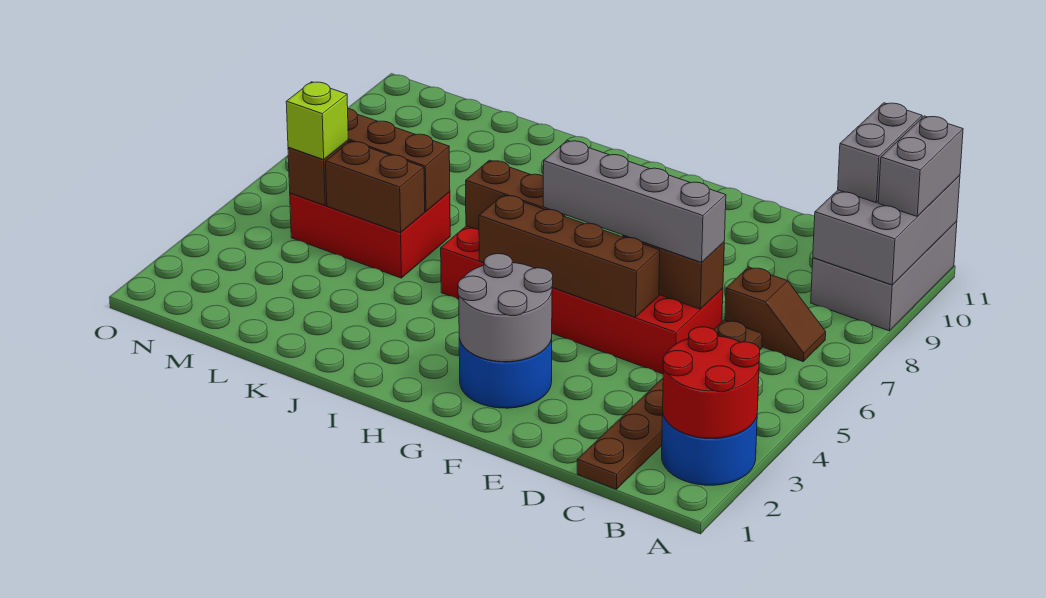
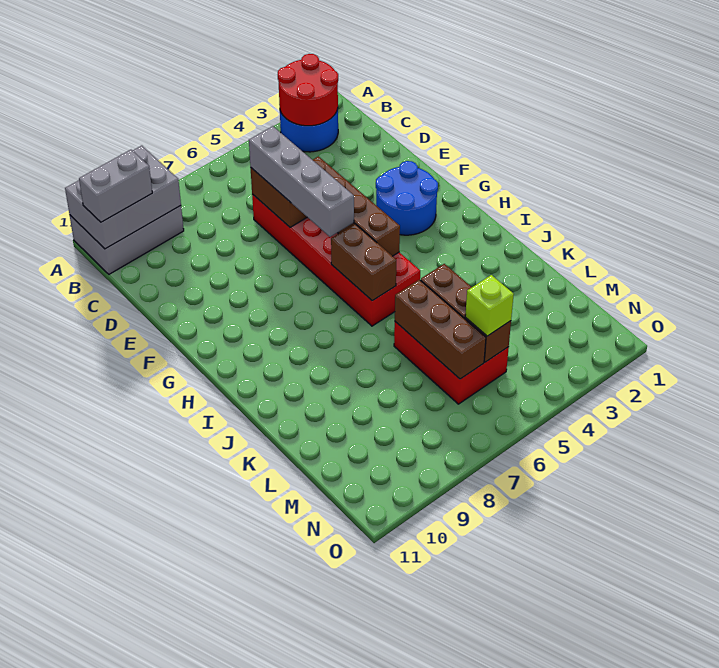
grey brick A10:A11 level 3 -> none
brown slope B7:C7 level 1 top C -> none
brown plate C1:C6 level 1 -> none
grey round brick F2:G3 level 2 -> none

